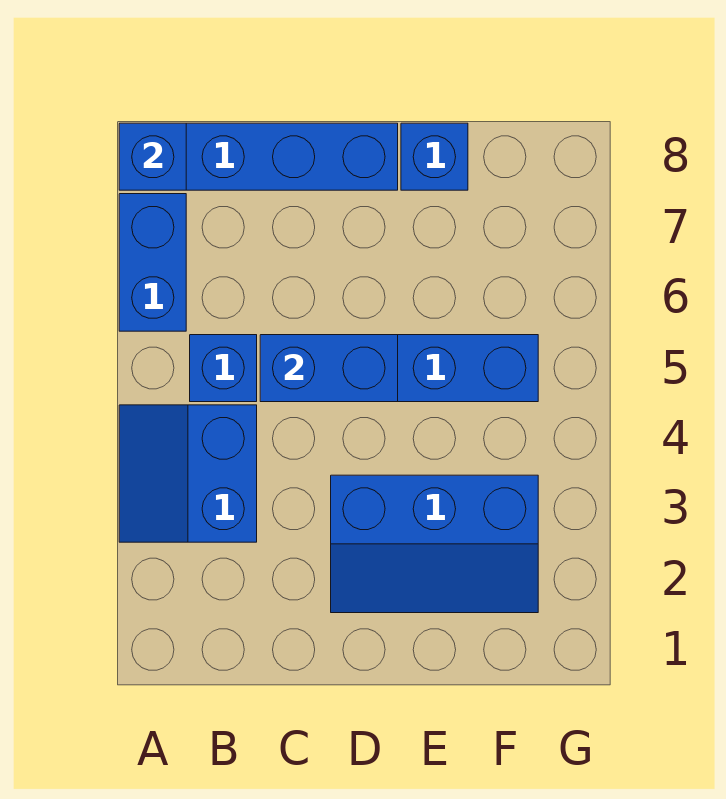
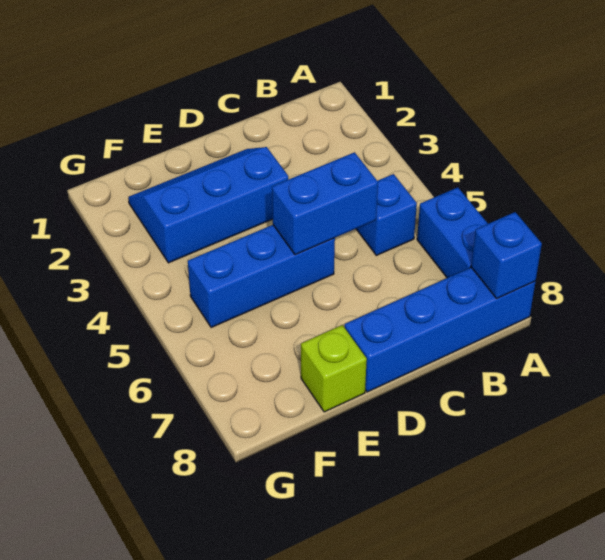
blue slope A3:B4 level 1 top B -> none
blue brick E8 level 1 -> lime brick E8 level 1

